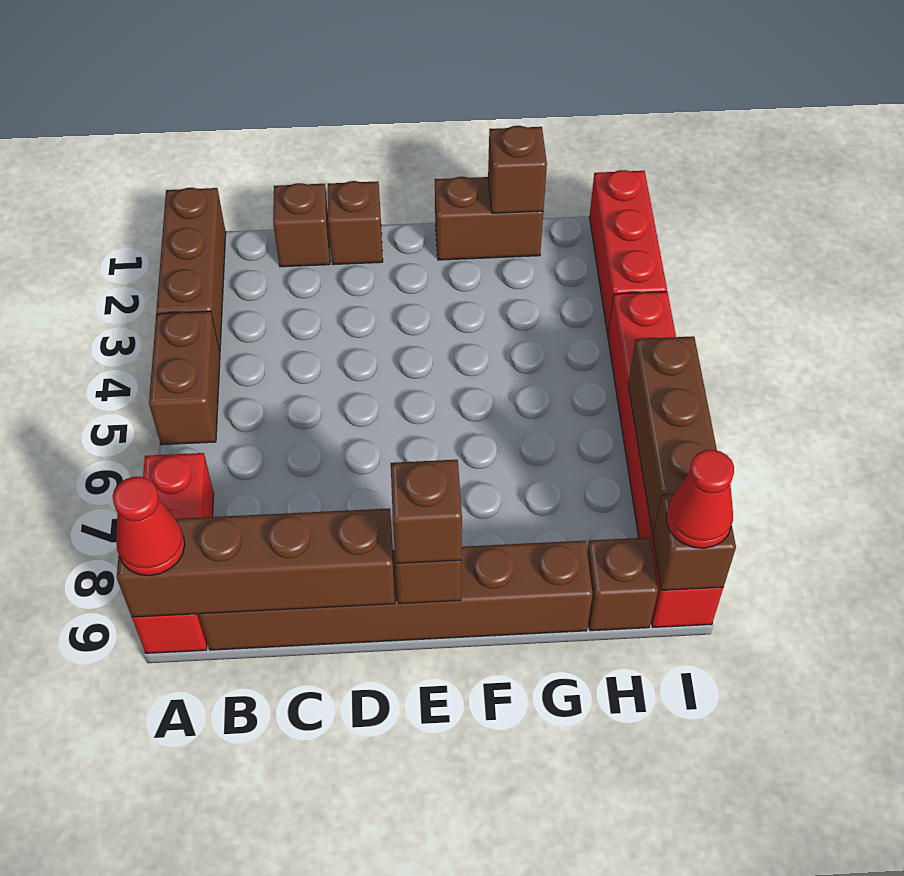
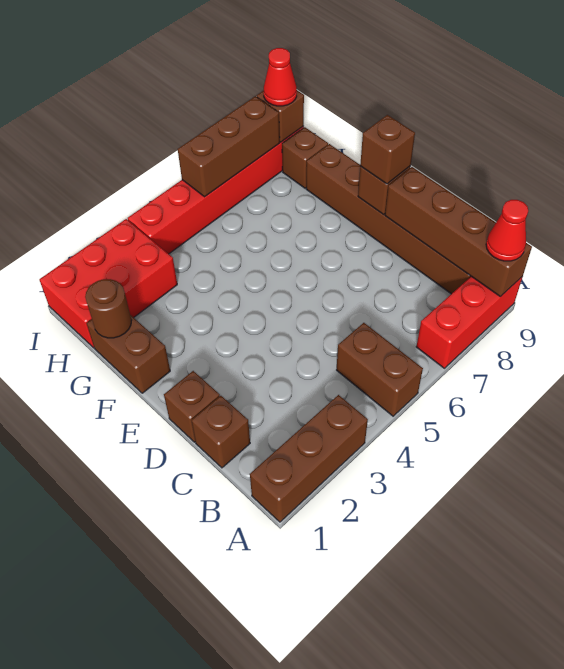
brown brick A4:A5 level 1 -> brown brick A5:B5 level 1
brown brick G1 level 2 -> brown round brick G1 level 2
red brick I1:I3 level 1 -> red brick H1:I3 level 1

